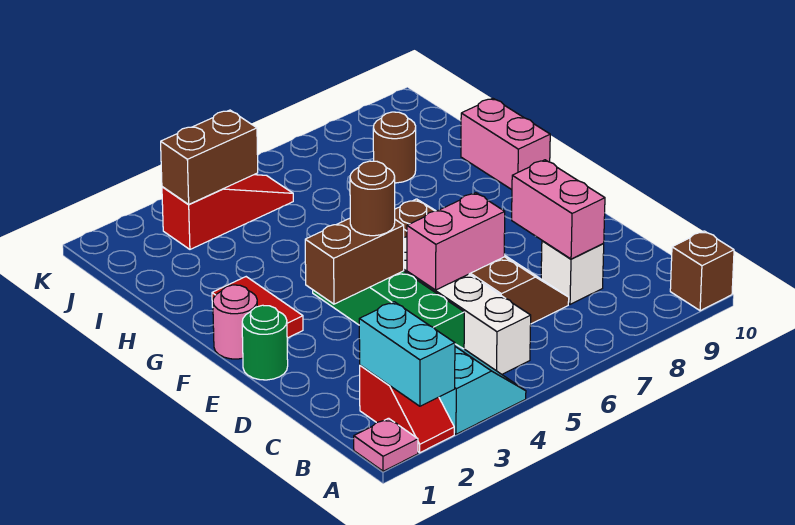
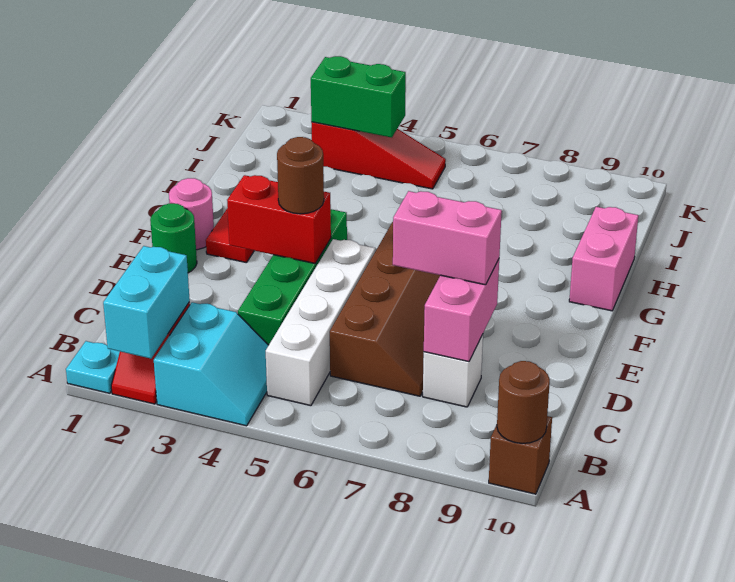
pink plate A1 level 1 -> cyan plate A1 level 1
pink brick D5:D6 level 2 -> pink brick D7:D8 level 3
brown brick E3:E4 level 2 -> red brick E3:E4 level 2
brown round brick I8 level 1 -> brown round brick A10 level 2
brown brick J3:J4 level 2 -> green brick J3:J4 level 2

